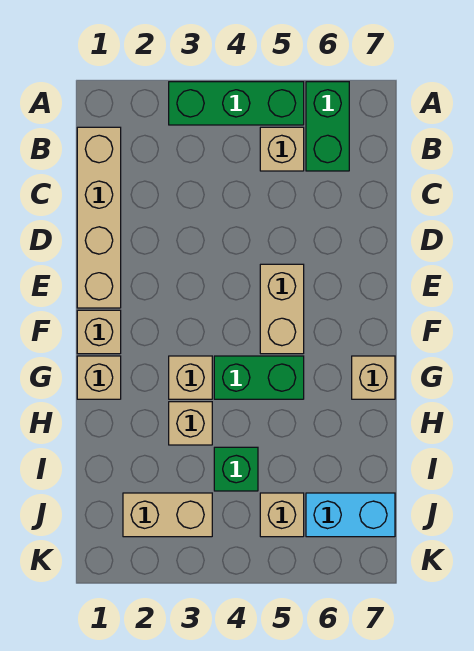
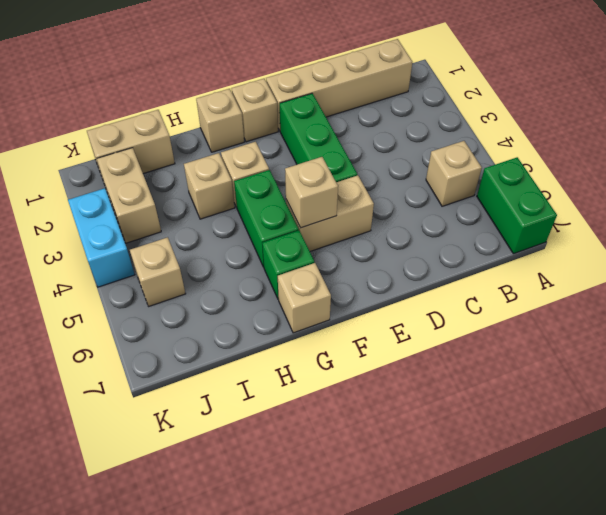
green brick A3:A5 level 1 -> green brick E2:E4 level 1
green brick A6:B6 level 1 -> green brick A6:A7 level 1
none -> tan brick F5 level 2
none -> tan brick I1:J1 level 1
green brick I4 level 1 -> green brick G6 level 1
cyan brick J6:J7 level 1 -> cyan brick K3:K4 level 1

